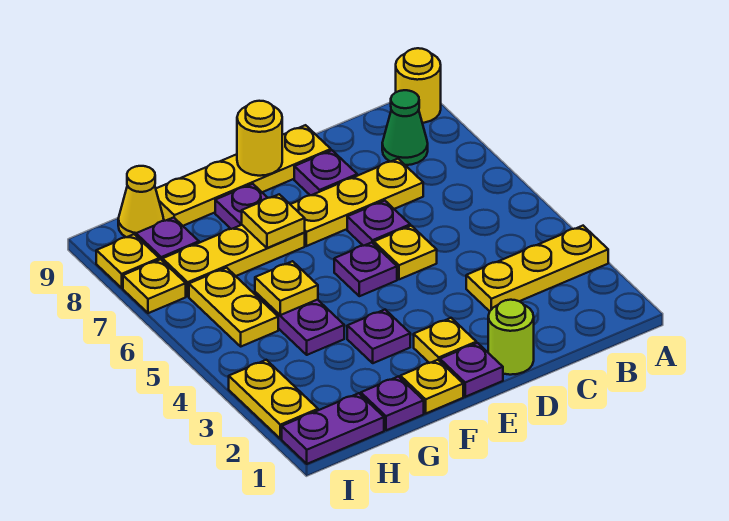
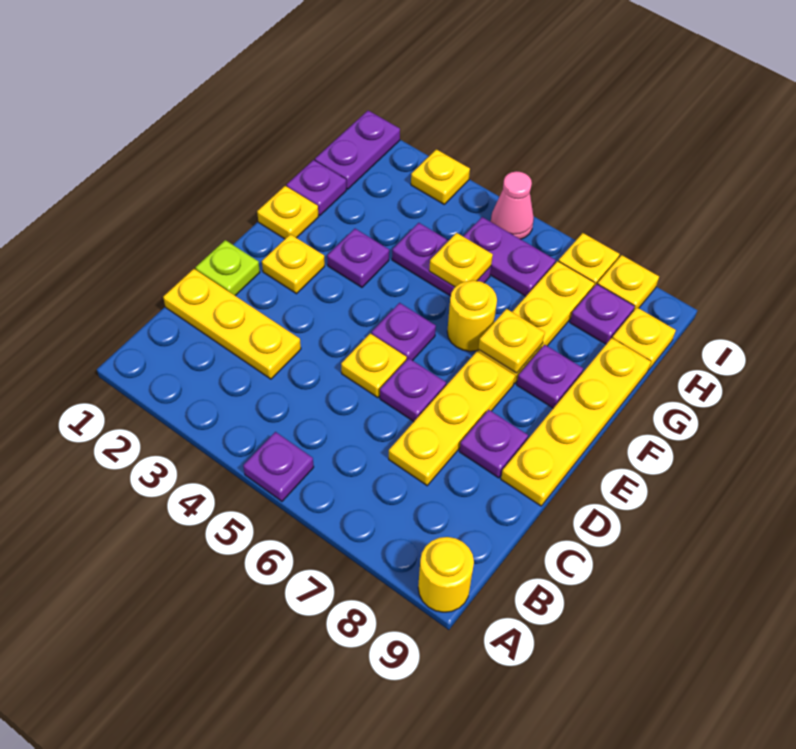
yellow plate A3:C3 level 1 -> yellow plate C1:C3 level 1
green cone B8 level 1 -> none
lime round brick D1 level 1 -> lime plate D1 level 1
purple plate E1 level 1 -> purple plate A5 level 1
yellow round brick E9 level 2 -> yellow round brick F6 level 1
yellow plate H5:H6 level 1 -> purple plate H5:H6 level 1
yellow cone H9 level 1 -> yellow plate H9 level 1
yellow plate I2:I3 level 1 -> yellow plate I3 level 1
none -> pink cone I5 level 1

